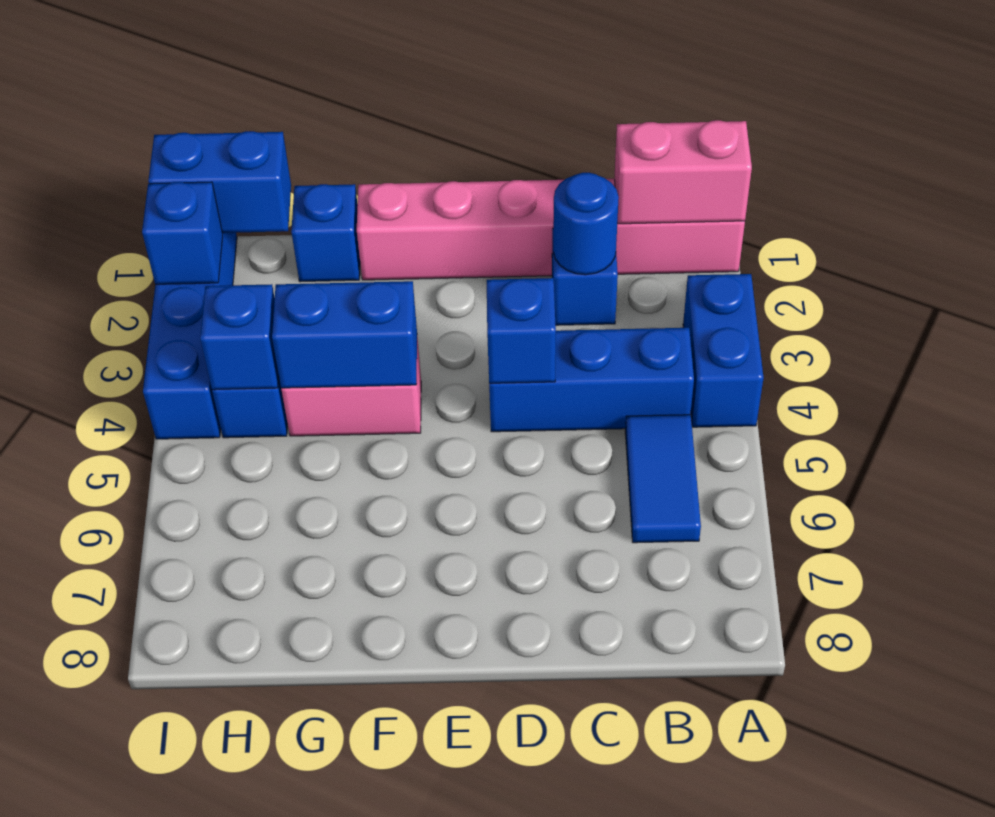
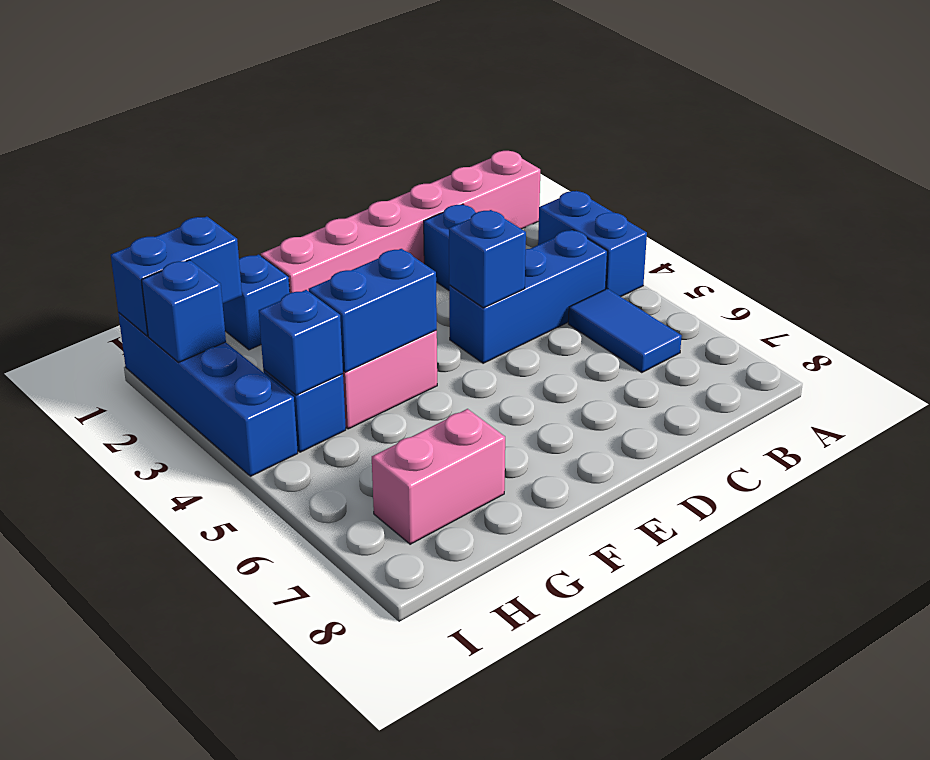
pink brick A1:B1 level 2 -> pink brick G7:H7 level 1
blue round brick C2 level 2 -> none

